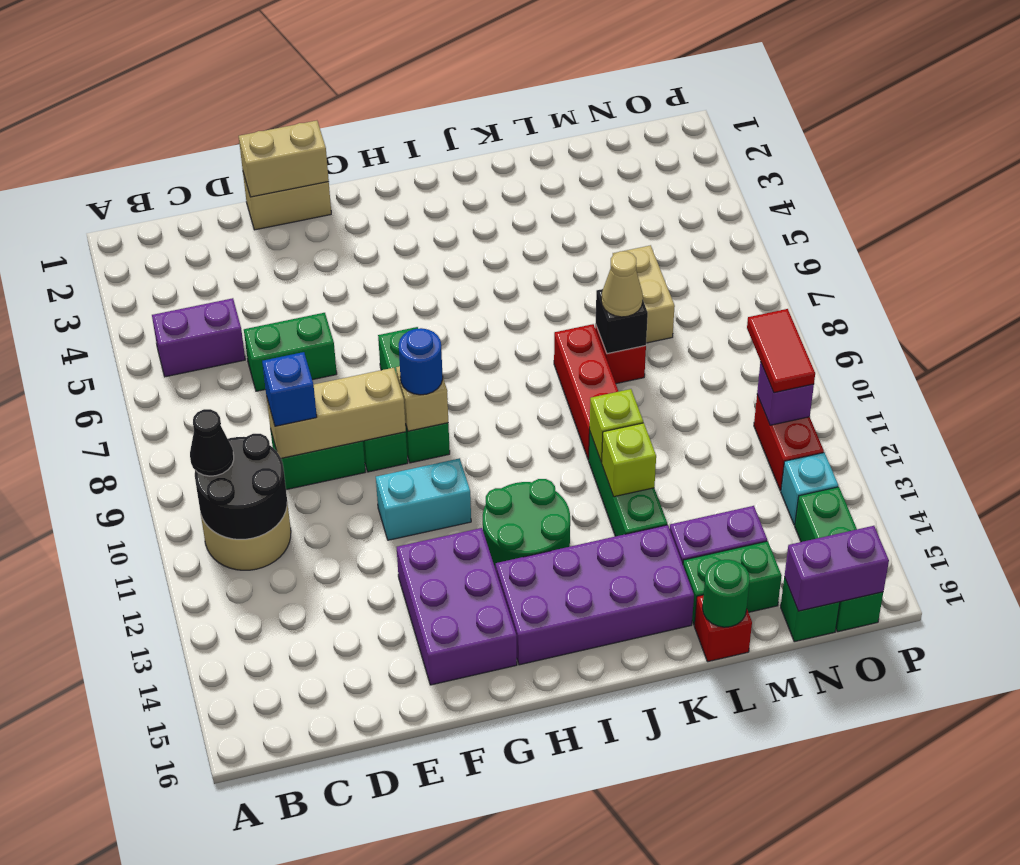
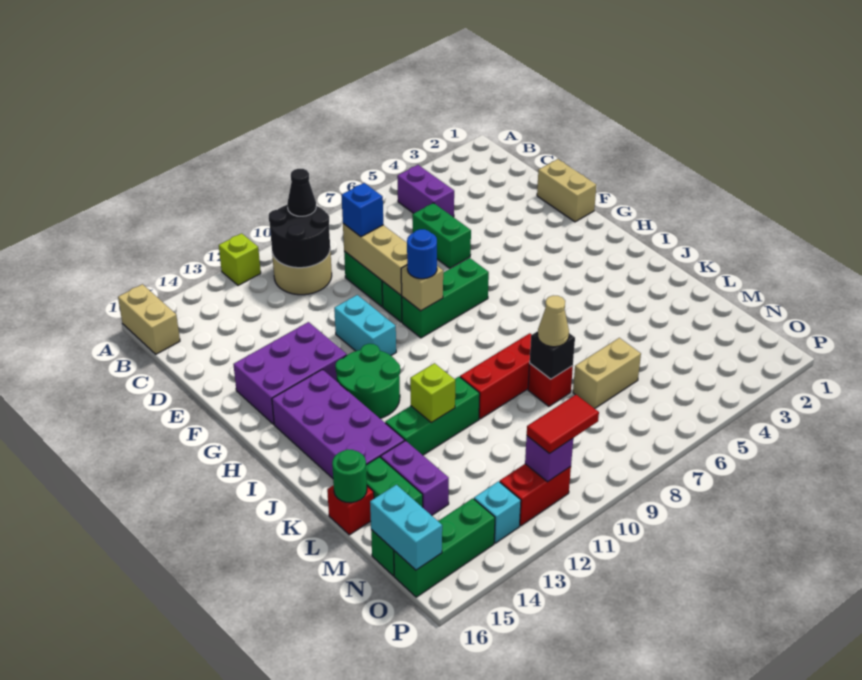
tan brick E1:F1 level 2 -> tan brick A16:B16 level 1
lime brick K11 level 2 -> lime brick A12 level 1
purple brick N16:O16 level 2 -> cyan brick N16:O16 level 2

